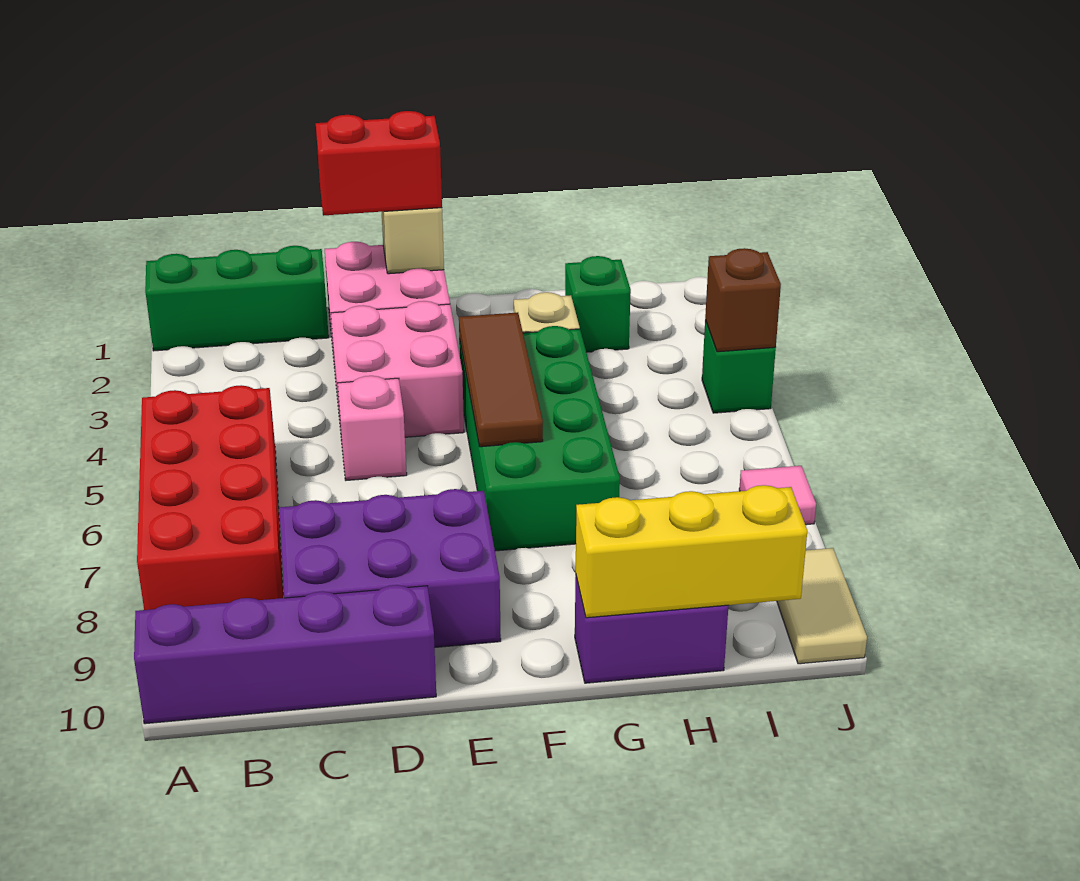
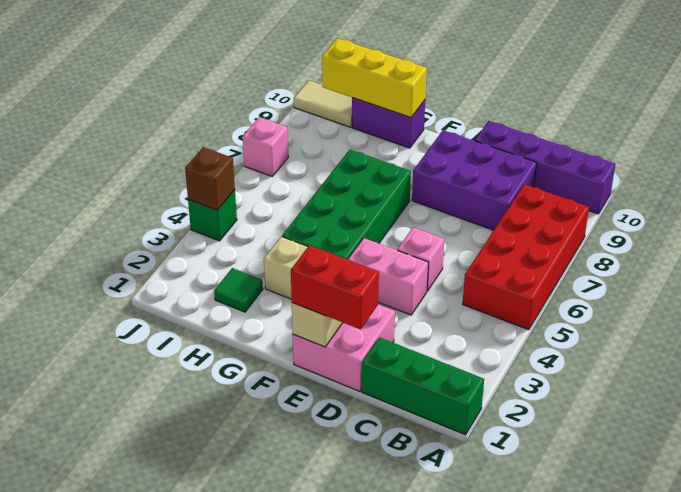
pink brick D3:E4 level 1 -> pink brick D4:E4 level 1
brown tile F4:F6 level 2 -> none
green brick H2 level 1 -> green tile H2 level 1
pink tile J7 level 1 -> pink brick J7 level 1
tan tile J9:J10 level 1 -> tan tile I10:J10 level 1

